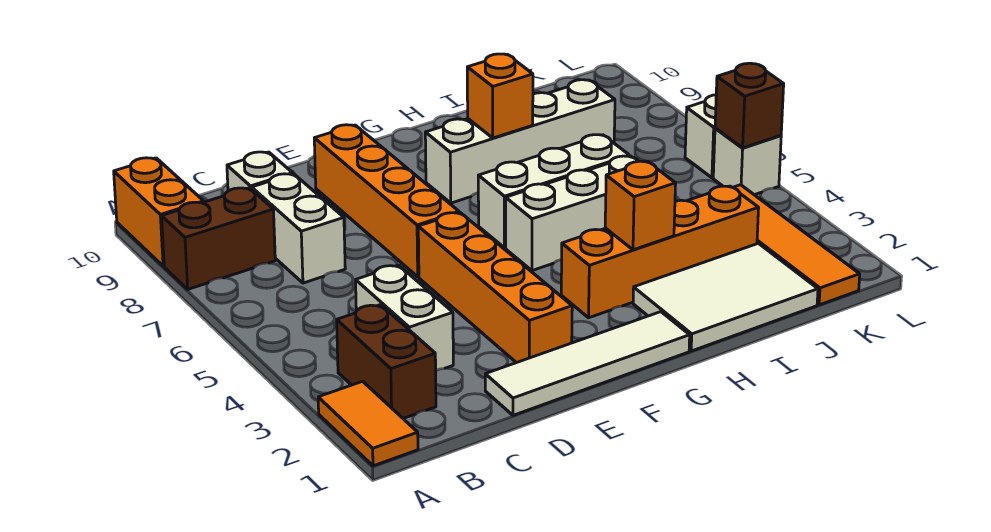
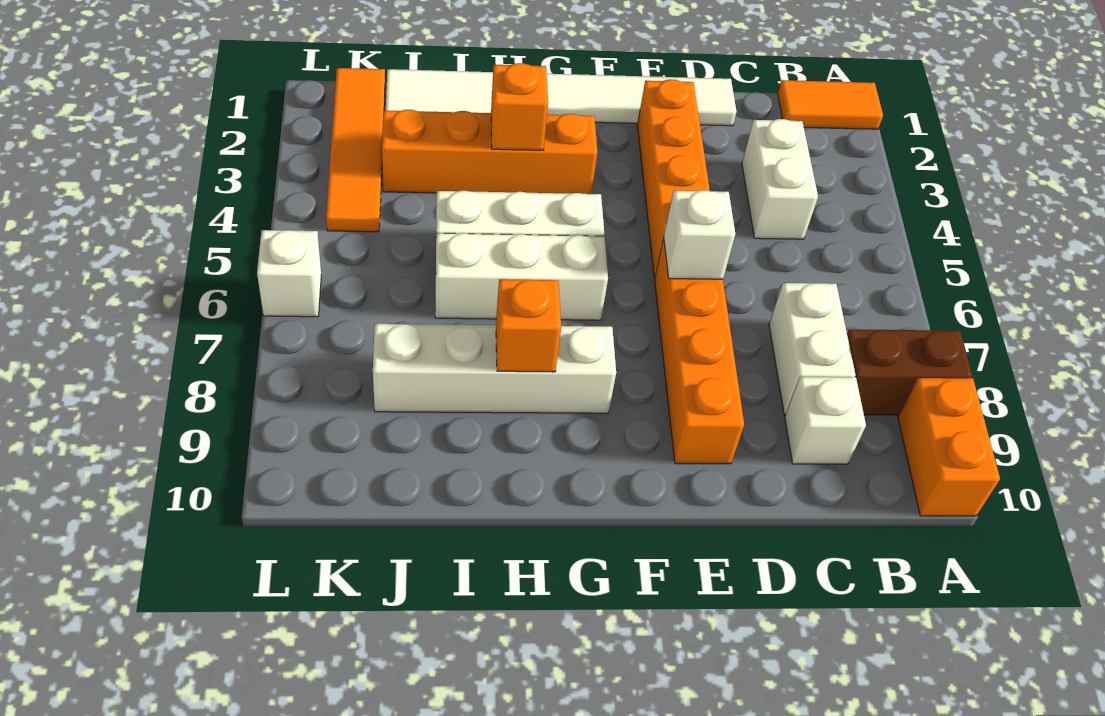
orange tile A1:A2 level 1 -> orange tile A1:B1 level 1
brown brick B2:B3 level 1 -> none
white brick L5 level 1 -> white brick E6 level 2
brown brick L5 level 2 -> none

